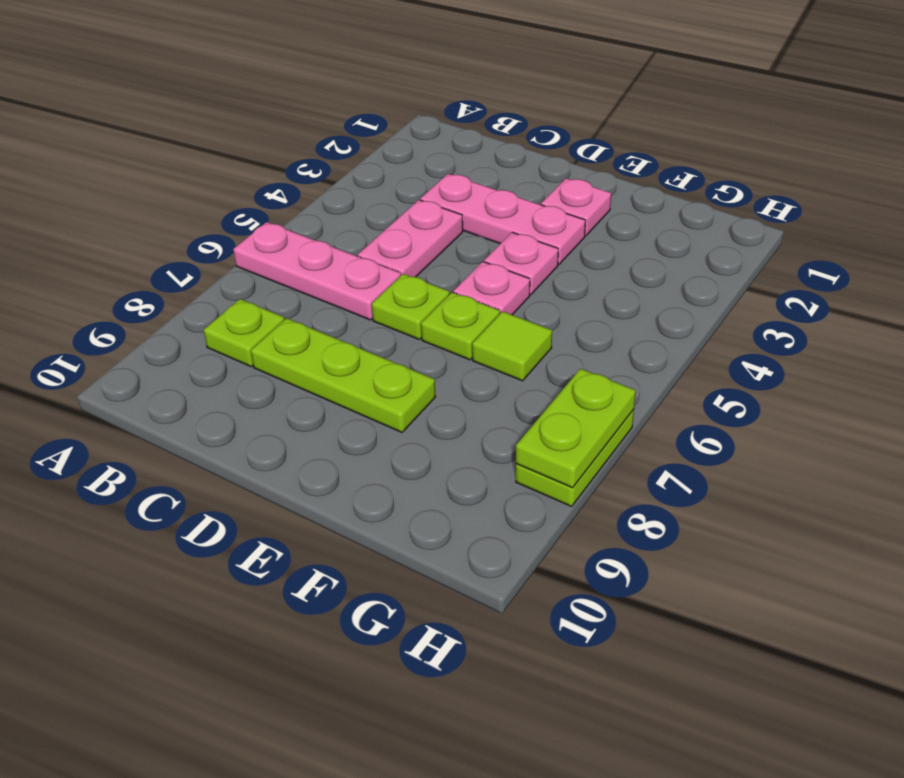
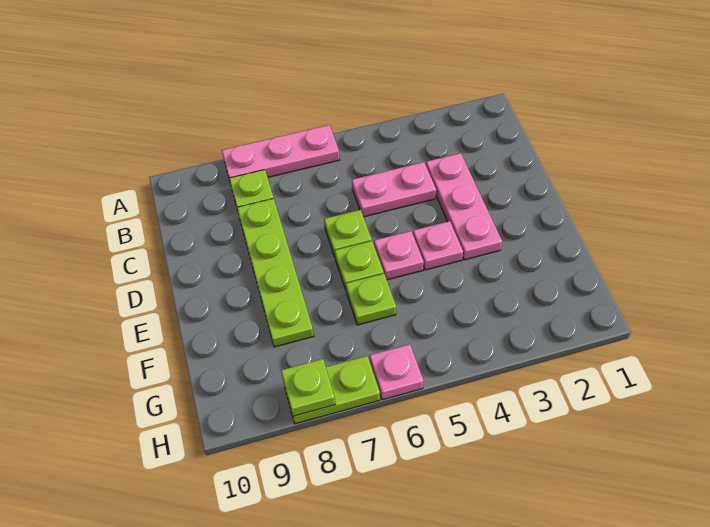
pink plate A6:C6 level 1 -> pink plate A6:A8 level 1
lime plate C8:E8 level 1 -> lime plate C8:F8 level 1
pink plate E2 level 1 -> pink plate H6 level 1
lime tile F6 level 1 -> lime plate F6 level 1
lime plate H7:H8 level 2 -> lime plate H8 level 2

